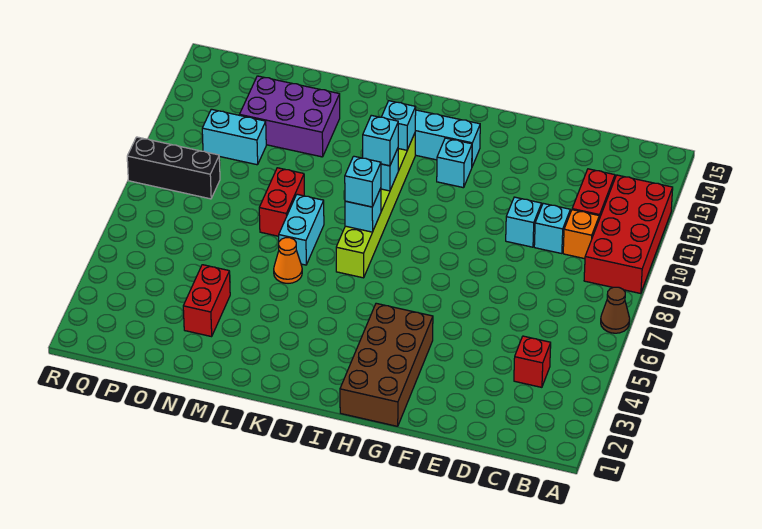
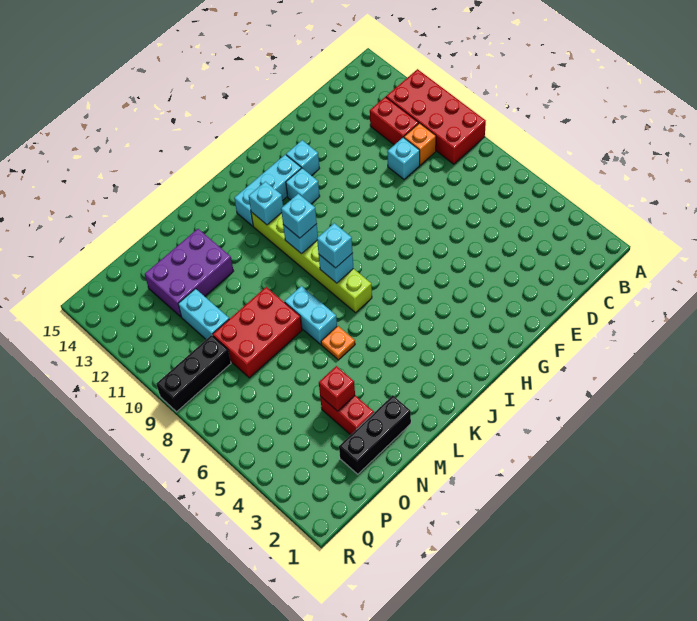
brown cone A7 level 1 -> none
red brick C4 level 1 -> red brick N4 level 2
cyan brick E10 level 1 -> cyan brick G13 level 1
brown brick G1:H4 level 1 -> none
orange cone L6 level 1 -> orange plate L6 level 1
none -> black brick M2:O2 level 1
red brick M8:M9 level 1 -> red brick M8:O9 level 1
cyan brick O11:P11 level 1 -> cyan brick O10:O11 level 1

